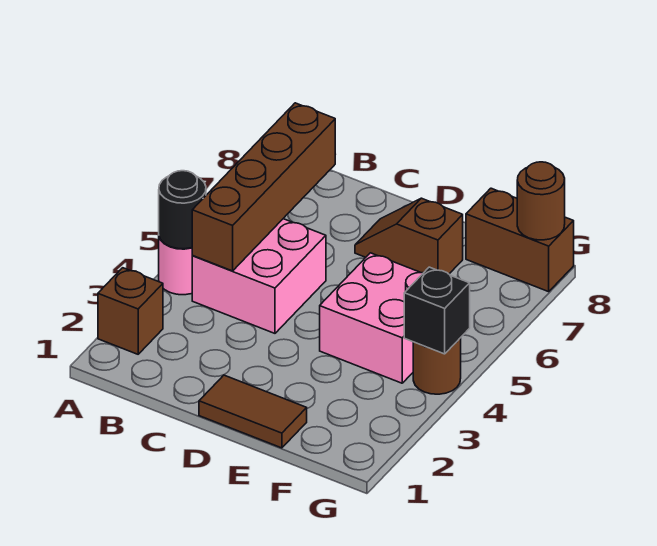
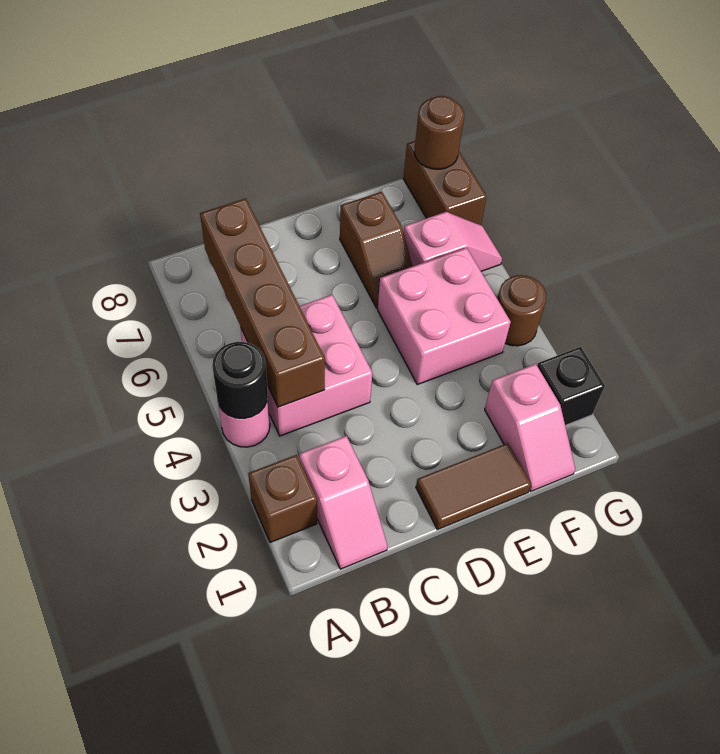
none -> pink slope B1:B2 level 1 top 2
brown slope D7:E7 level 1 top E -> brown slope E6:E7 level 1 top 7
none -> pink slope F1:F2 level 1 top 2
none -> pink slope F6:G6 level 1 top F
brown brick F8:G8 level 1 -> brown brick G7:G8 level 1
black brick G4 level 2 -> black brick G2 level 1

